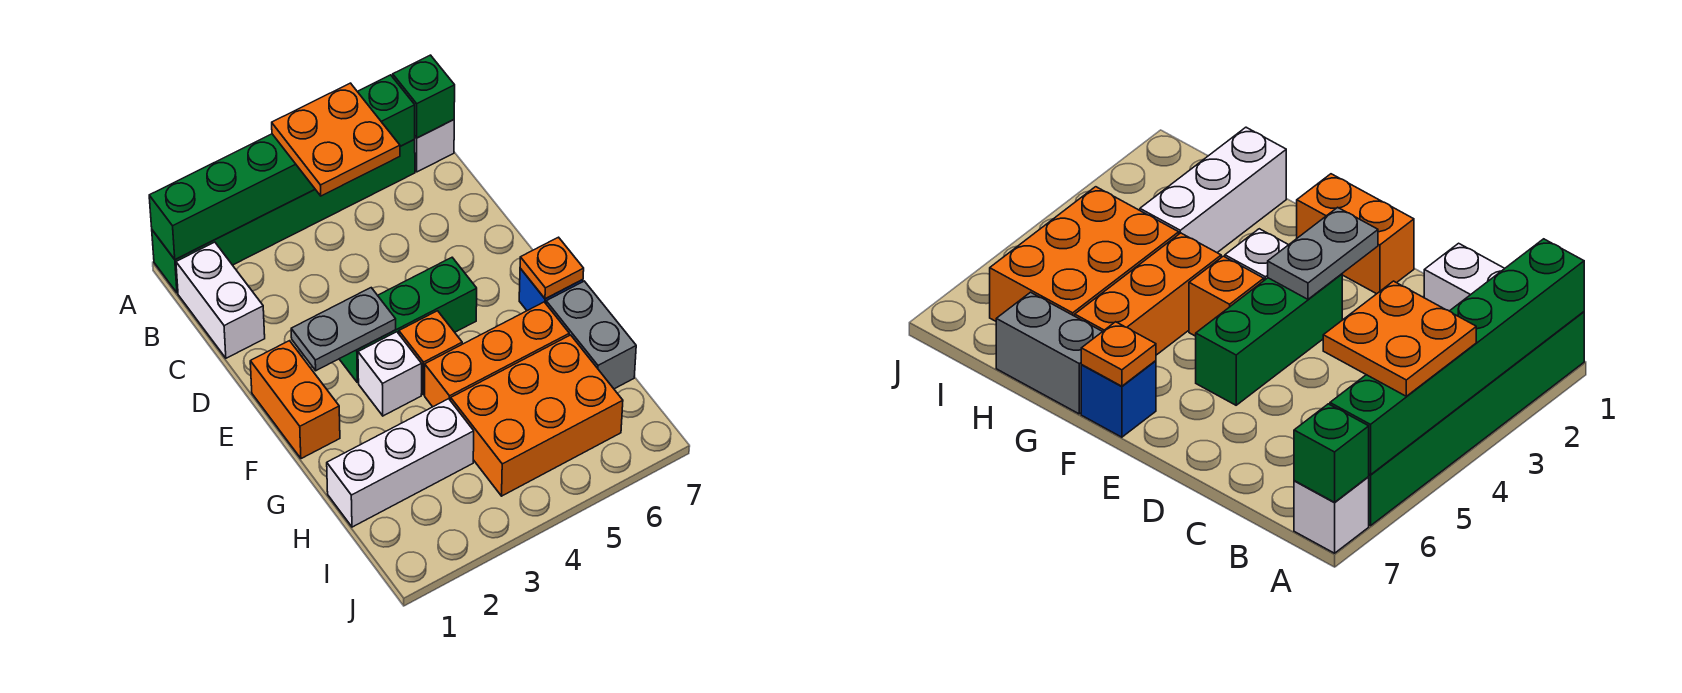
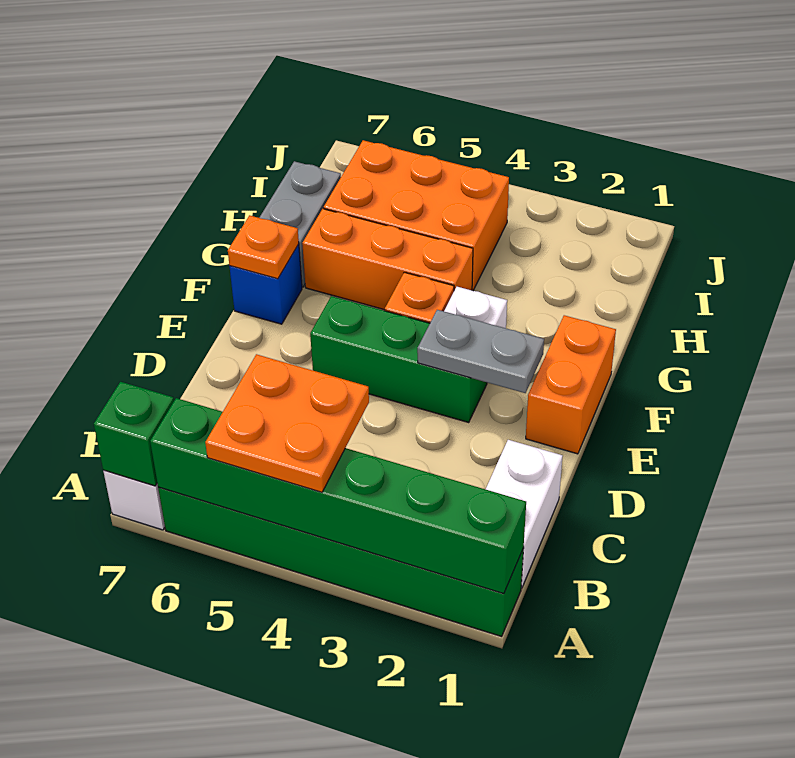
white brick H1:H3 level 1 -> none

